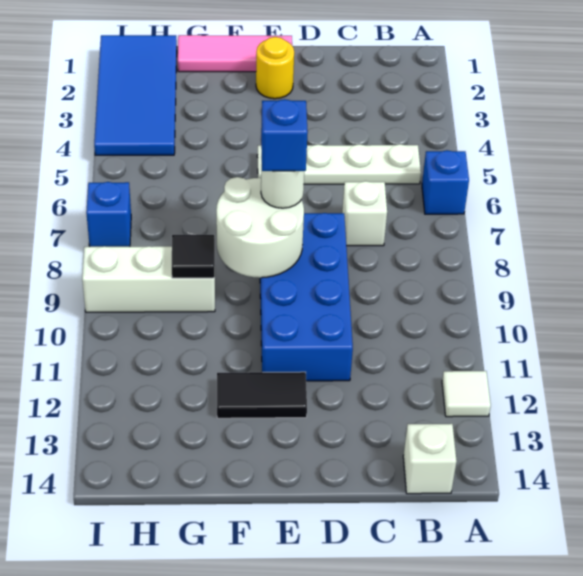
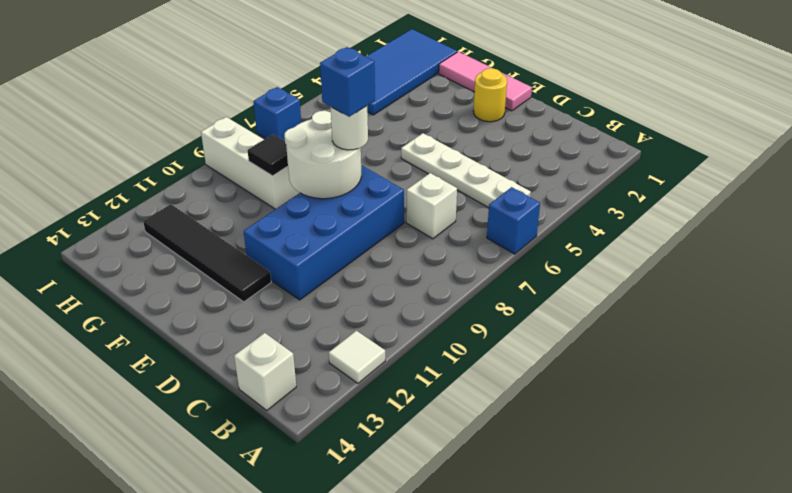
black tile E12:F12 level 1 -> black tile E12:H12 level 1

